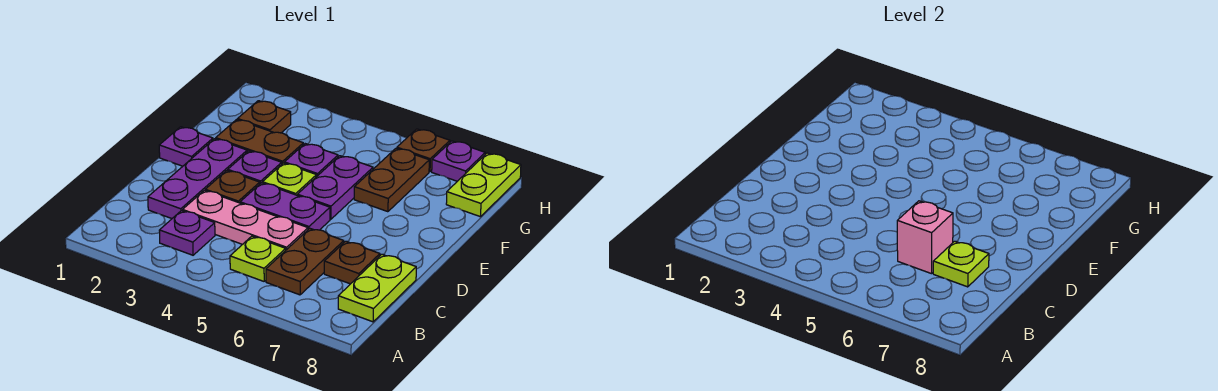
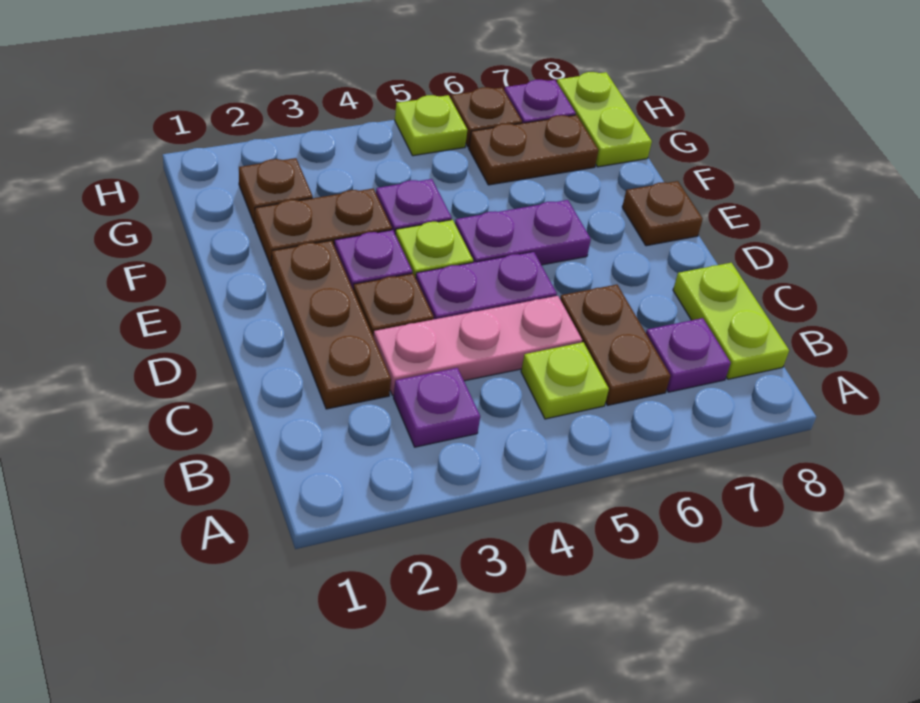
purple plate C2:E2 level 1 -> brown plate C2:E2 level 1
pink brick C6 level 2 -> none
brown plate C7 level 1 -> brown plate E8 level 1
lime plate C7 level 2 -> lime plate H5 level 1
purple plate E1 level 1 -> purple plate B7 level 1
purple plate E5:F5 level 1 -> purple plate E5:E6 level 1
brown plate F6:G6 level 1 -> brown plate G6:G7 level 1

